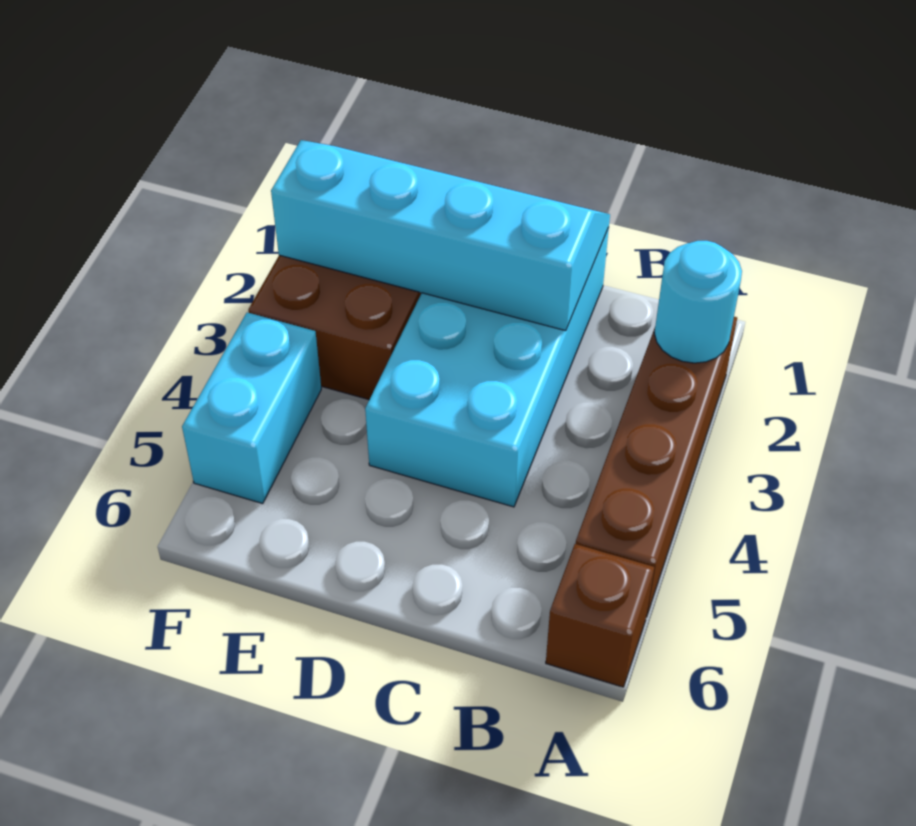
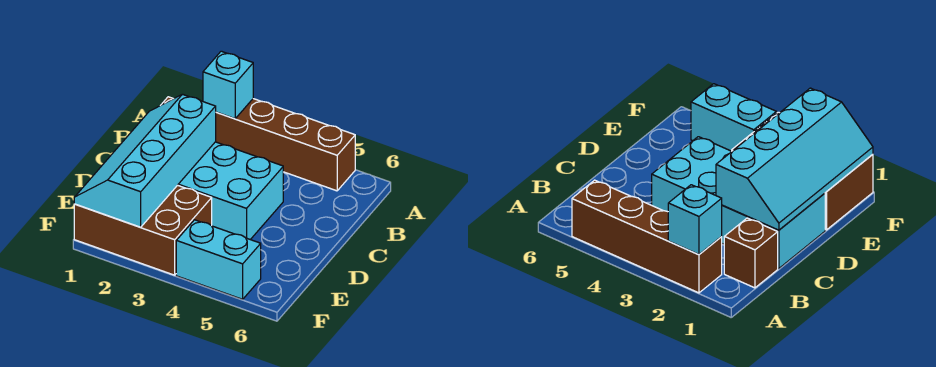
cyan round brick A2 level 2 -> cyan brick A2 level 2
brown brick A6 level 1 -> brown brick B1 level 1

